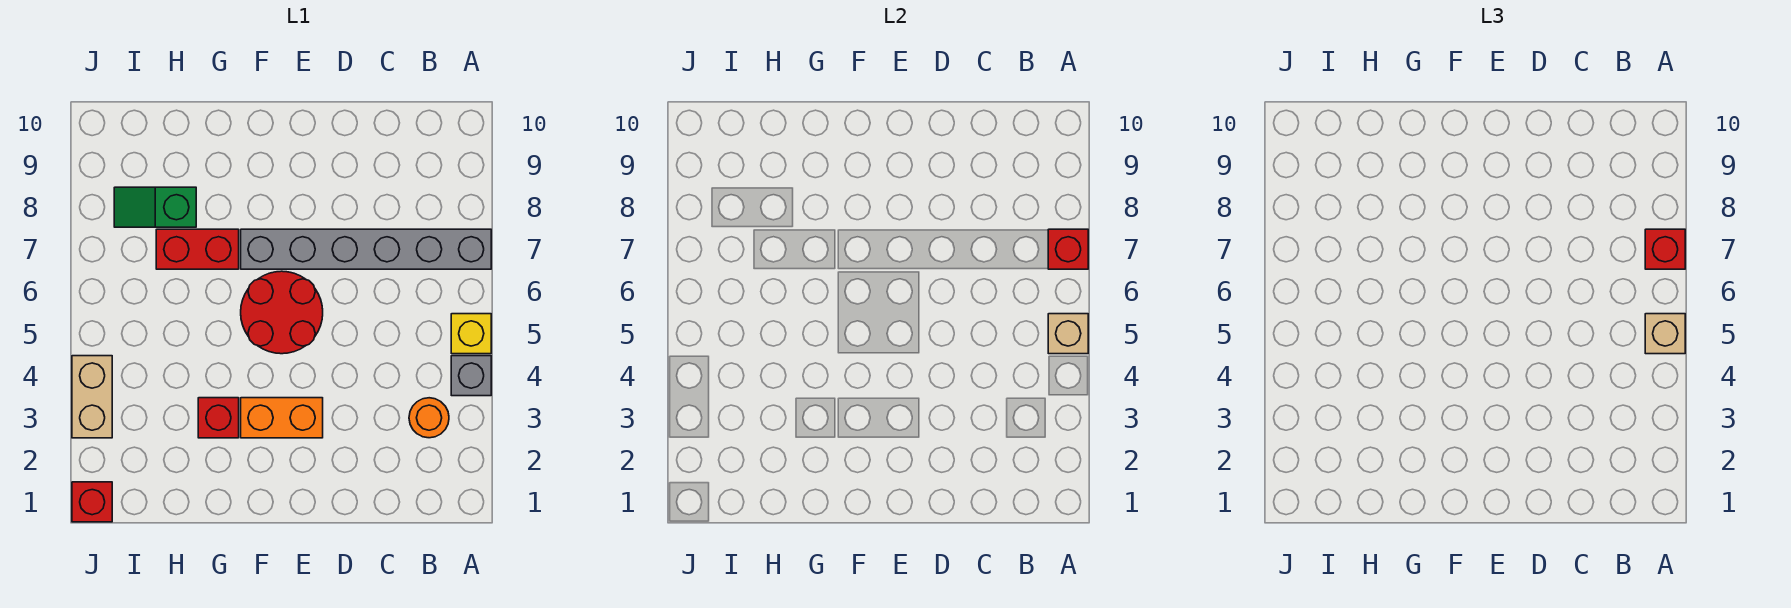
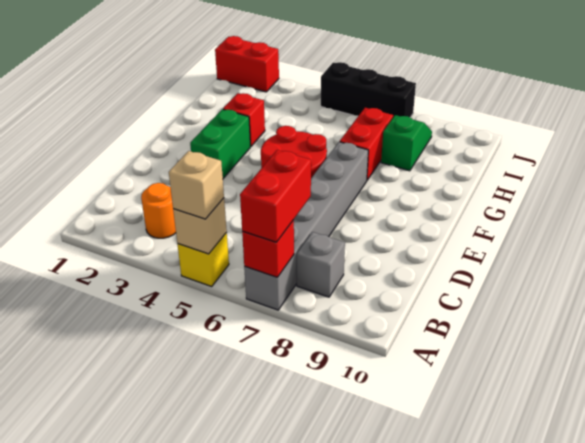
grey brick A4 level 1 -> grey brick B8 level 1
red brick A7 level 3 -> red brick A7:B7 level 3
orange brick E3:F3 level 1 -> green brick E3:F3 level 1
red brick J1 level 1 -> red brick J1:J2 level 1
tan brick J3:J4 level 1 -> none
none -> black brick J5:J7 level 1

